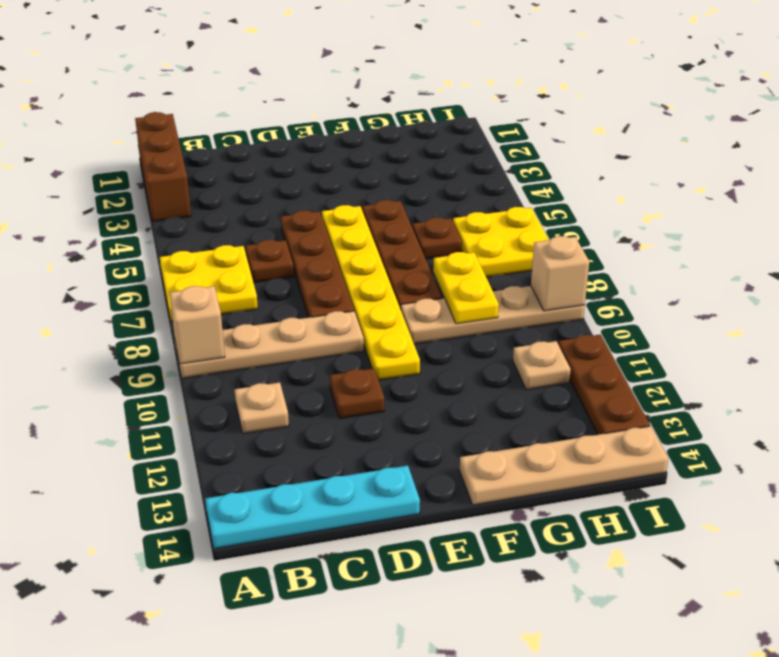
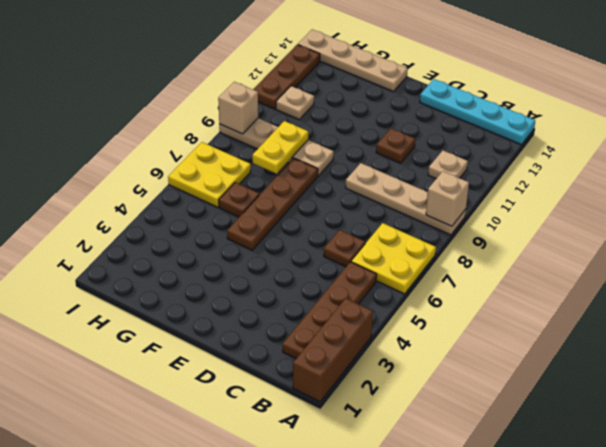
brown plate D5:D8 level 1 -> brown plate B2:B5 level 1
yellow plate E5:E10 level 1 -> none

